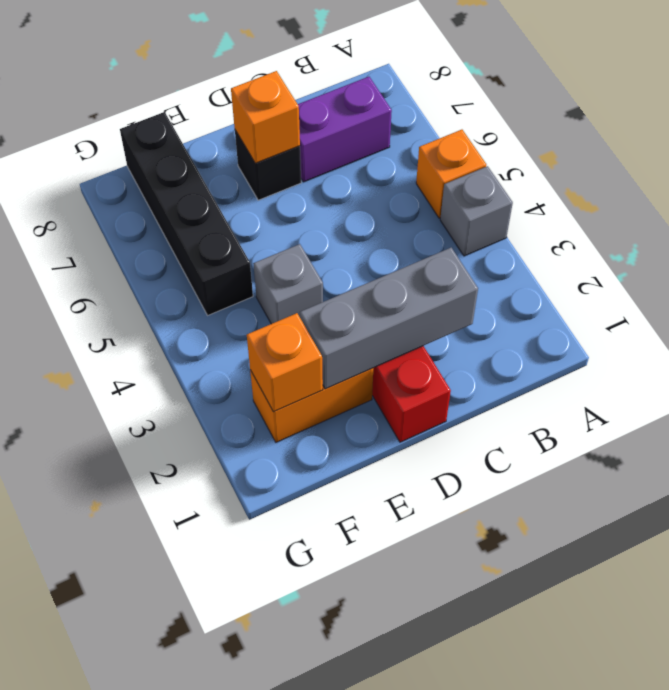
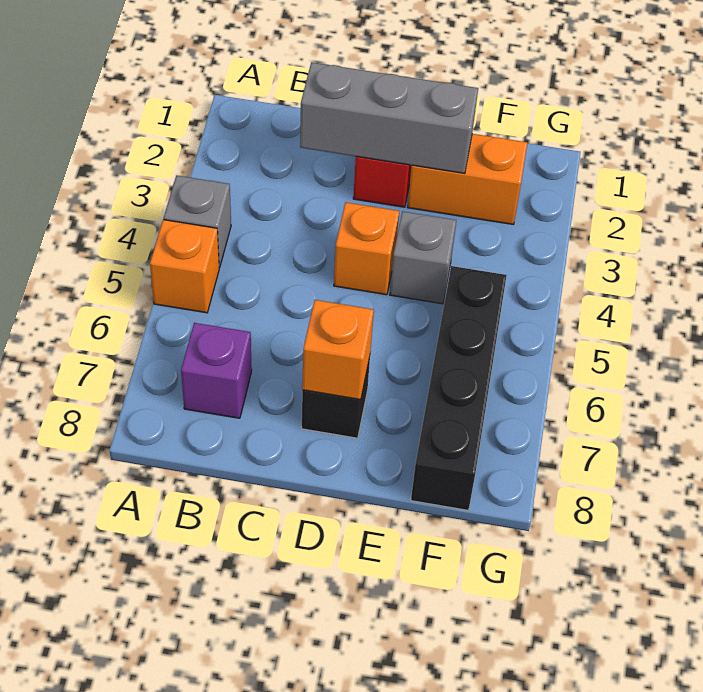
purple brick B7:C7 level 1 -> purple brick B7 level 1
orange brick F2 level 2 -> orange brick D4 level 1

